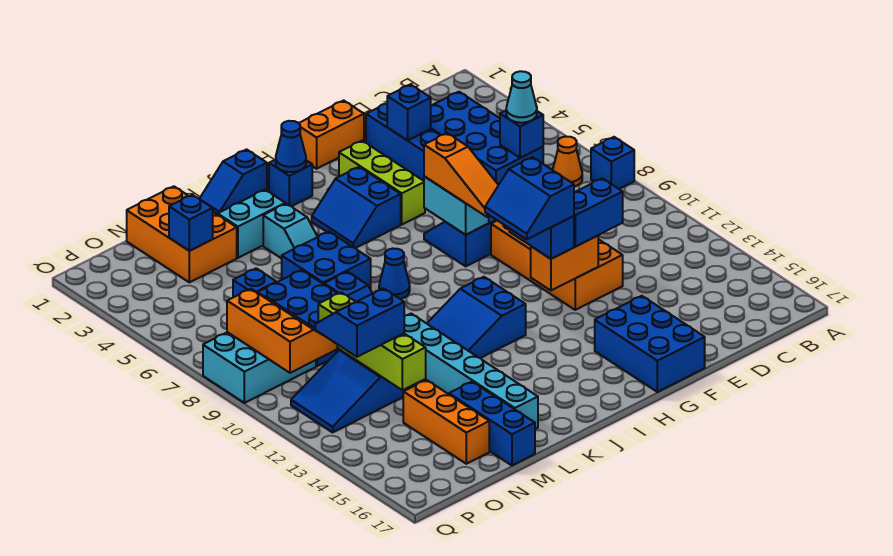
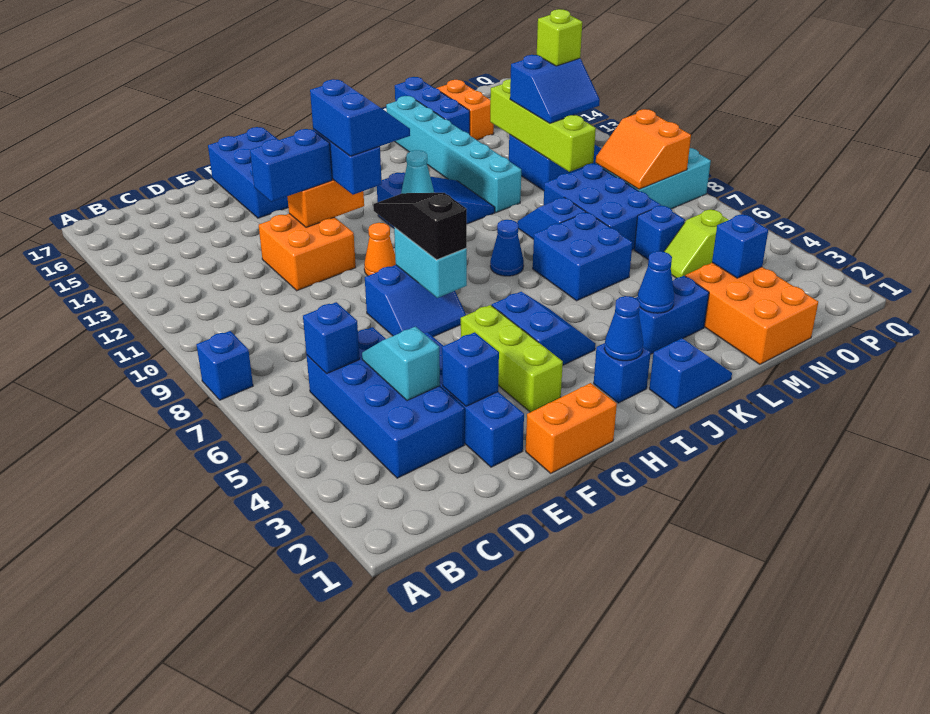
orange cone B7 level 1 -> orange cone G10 level 1
cyan cone C6 level 3 -> cyan cone I11 level 2
orange brick E9:F12 level 1 -> orange brick E11:F12 level 1
orange slope G7:G9 level 3 top 7 -> black slope G7:G9 level 3 top 7
cyan brick K3:L3 level 1 -> blue brick K3:L3 level 1
none -> blue cone K3 level 2
cyan slope K4:K5 level 1 top 4 -> cyan slope D4:D5 level 2 top 4
none -> lime slope N5:O5 level 1 top O
orange brick N14:N16 level 1 -> orange brick N15:N16 level 1
orange slope O8:P10 level 2 top P -> orange slope O8:P9 level 2 top P
none -> lime brick O12 level 4

